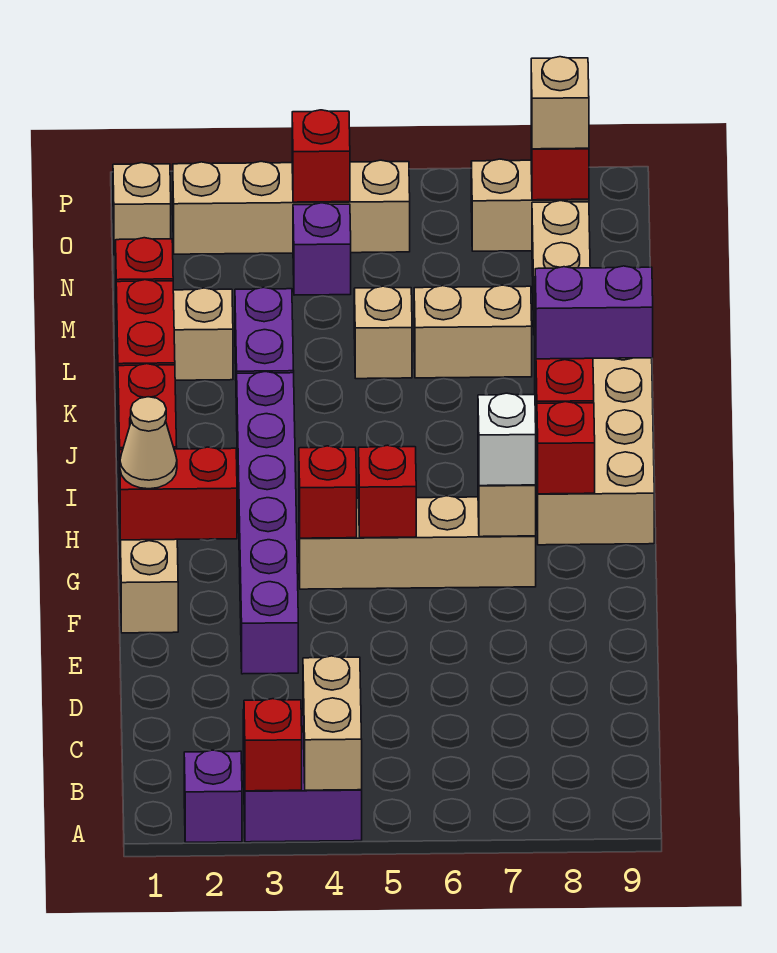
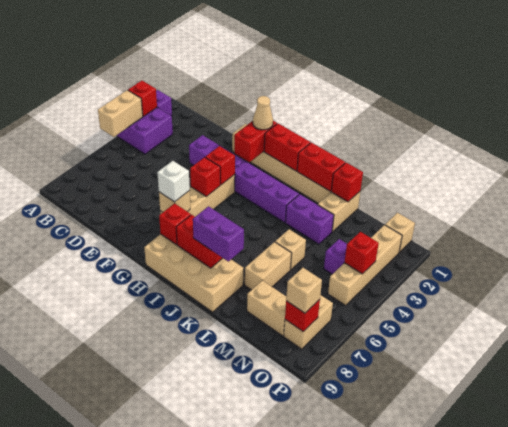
tan brick A4:B4 level 2 -> tan brick A4:A5 level 2
purple brick J8:J9 level 3 -> purple brick J8:K8 level 3

